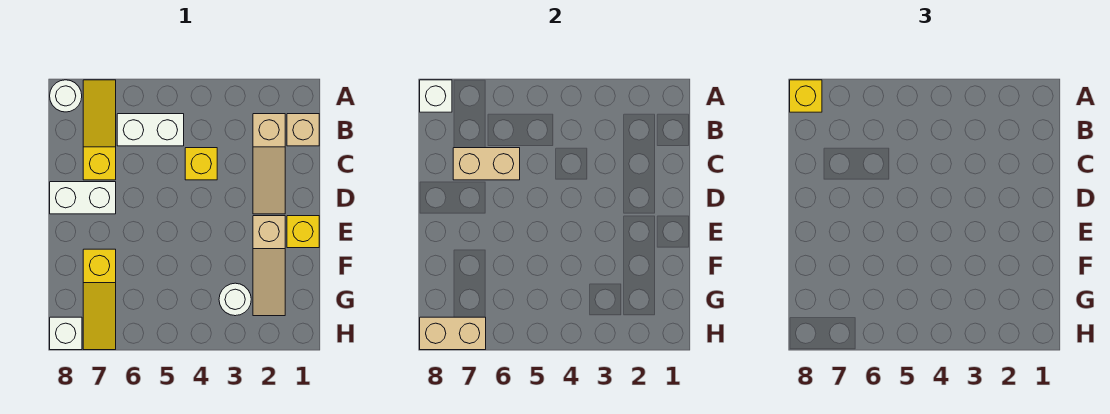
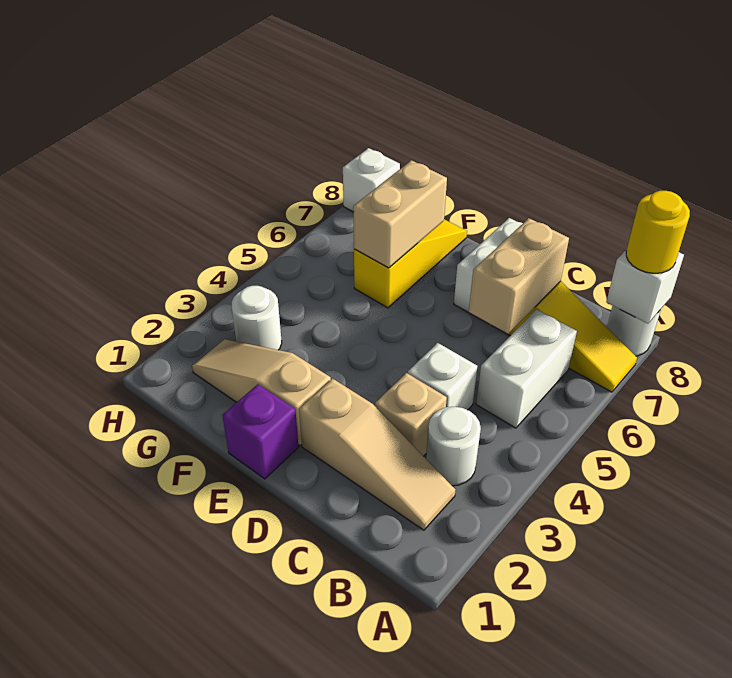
yellow brick A8 level 3 -> yellow round brick A8 level 3
tan brick B1 level 1 -> tan brick C3 level 1
tan slope B2:D2 level 1 top B -> tan slope B2:D2 level 1 top D
none -> white round brick B3 level 1
yellow brick C4 level 1 -> white brick C4 level 1
yellow brick E1 level 1 -> purple brick E1 level 1
yellow slope F7:H7 level 1 top F -> yellow slope F6:F8 level 1 top 6
tan brick H7:H8 level 2 -> tan brick F6:F7 level 2

